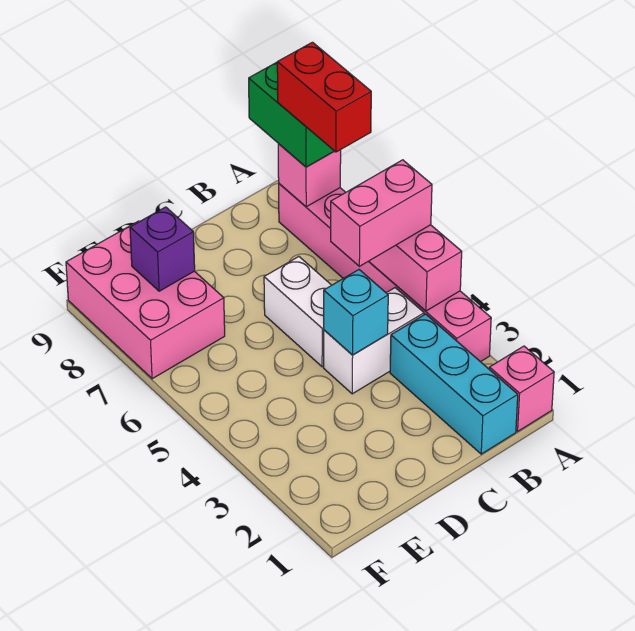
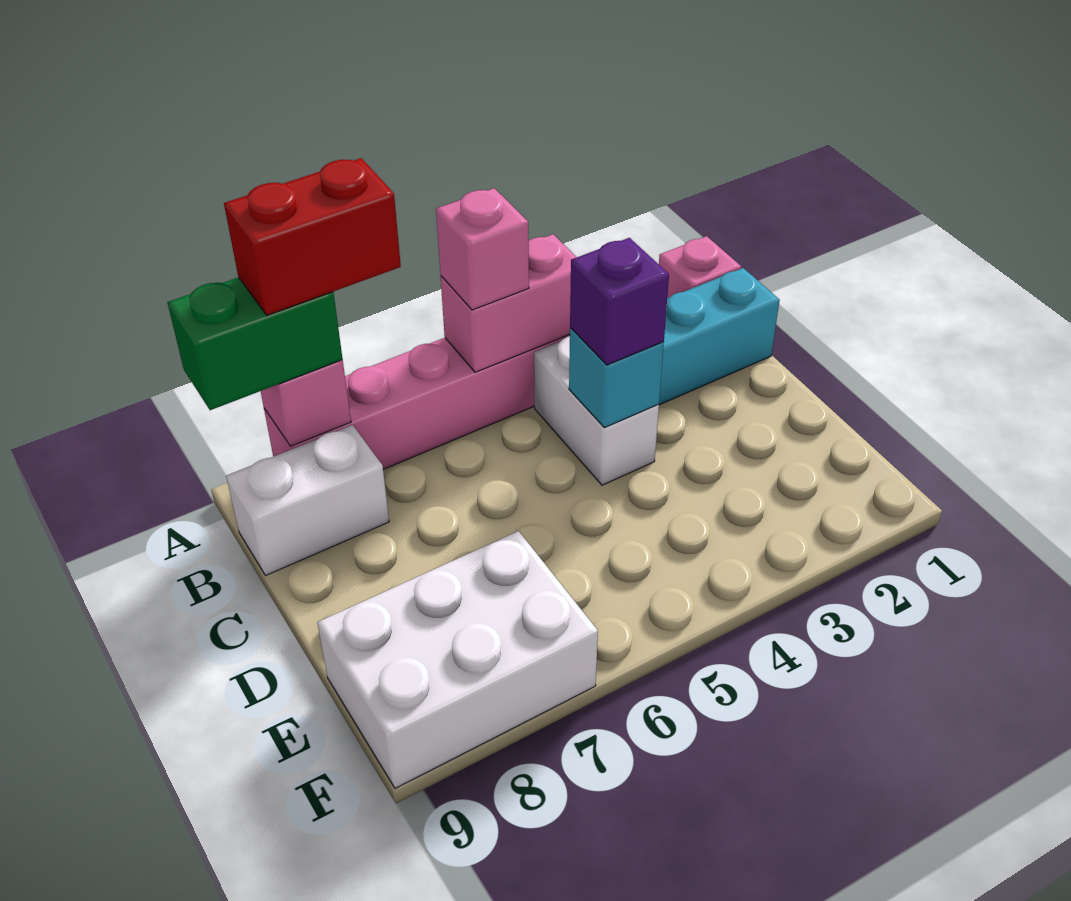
pink brick A5:B5 level 3 -> pink brick A5 level 3
white brick C5:C6 level 1 -> white brick B8:B9 level 1
pink brick E7:F9 level 1 -> white brick E7:F9 level 1
purple brick E8 level 2 -> purple brick C4 level 3

